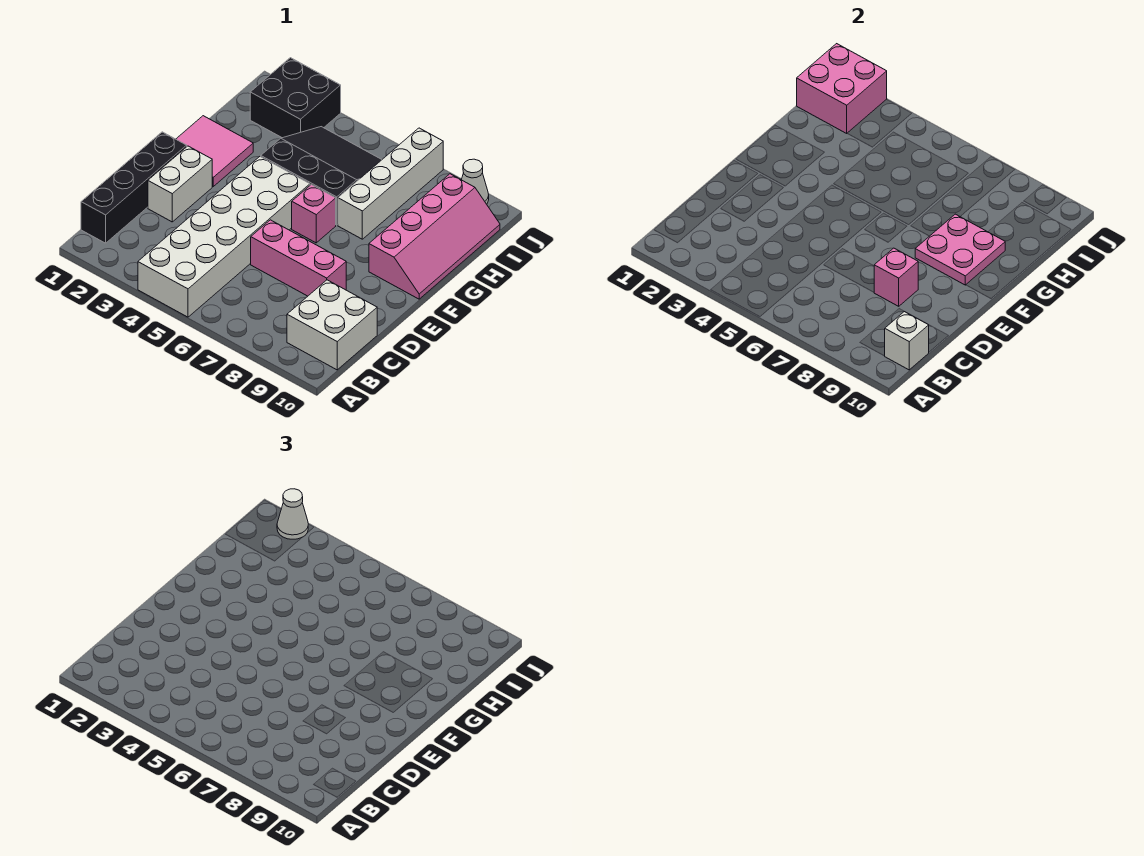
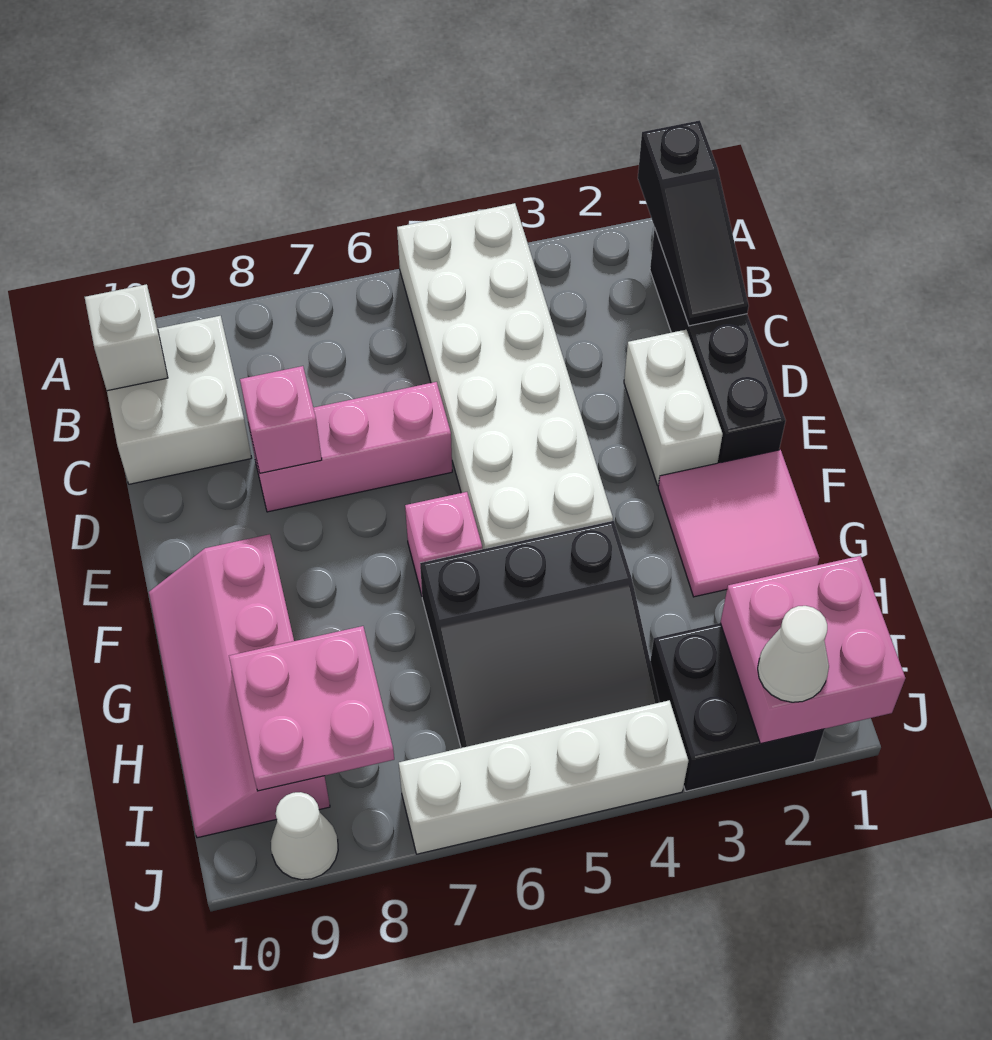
none -> black slope A1:C1 level 2 top A
pink plate F8:G9 level 2 -> pink plate H8:I9 level 2
white brick G7:J7 level 1 -> white brick J4:J7 level 1

